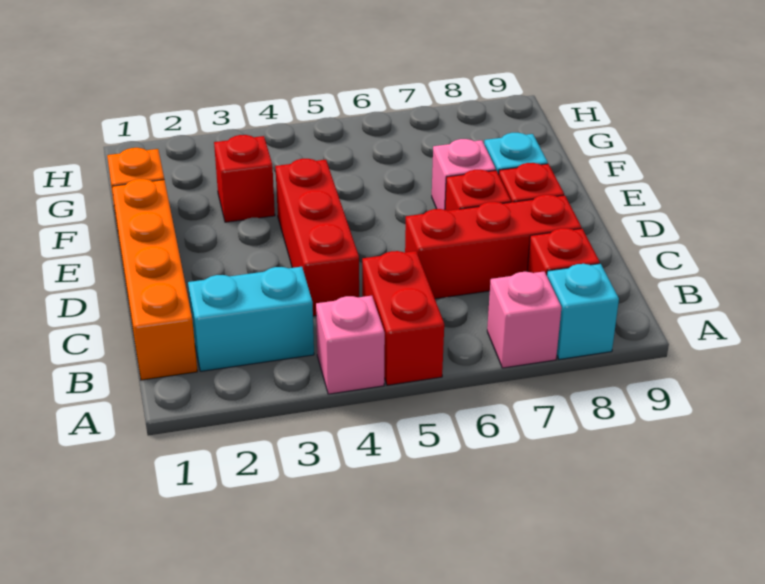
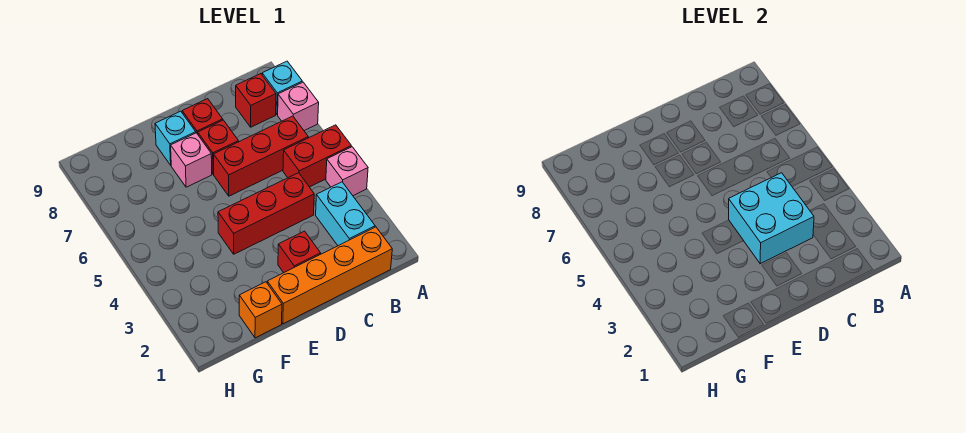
none -> cyan brick C3:D4 level 2
red brick C6:C8 level 1 -> red brick B6:D6 level 1
red brick F3 level 1 -> red brick D2 level 1

